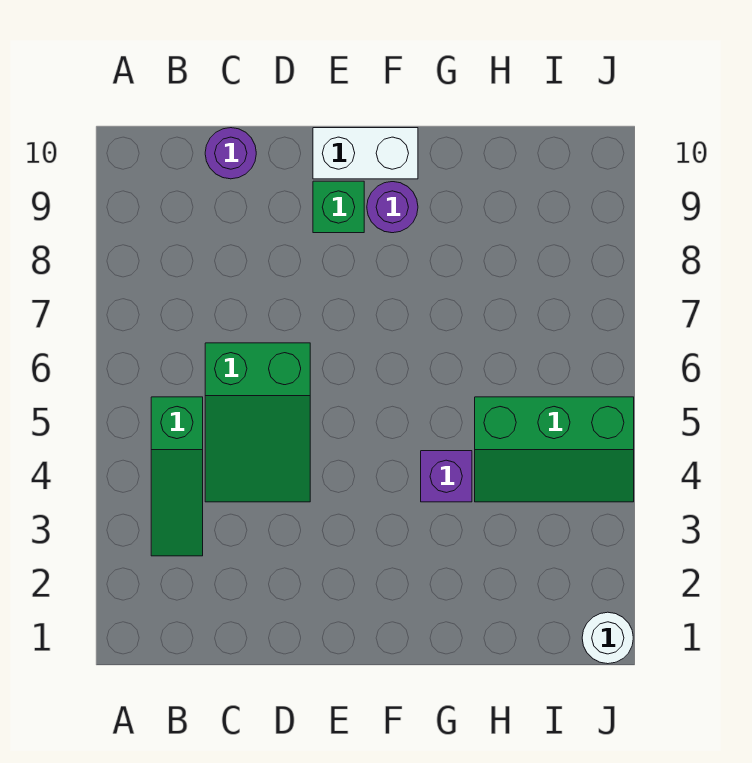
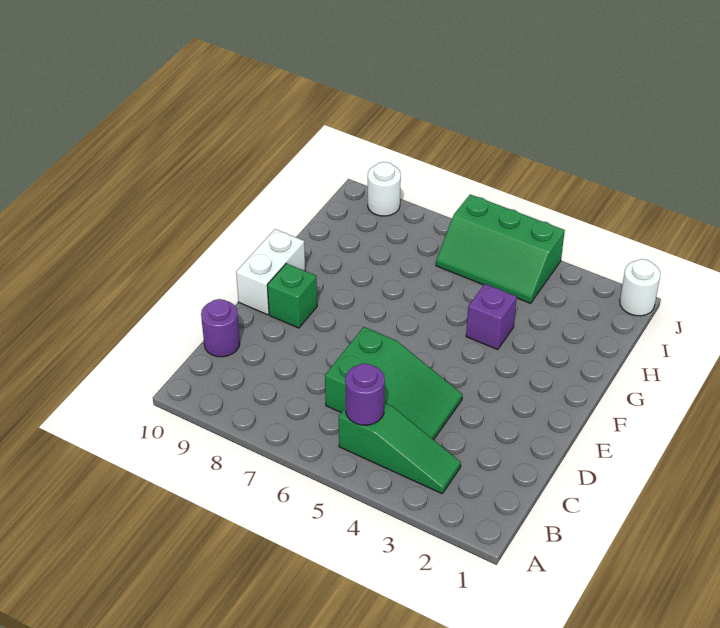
purple round brick F9 level 1 -> purple round brick B5 level 2
green slope H4:J5 level 1 top 5 -> green slope I4:J6 level 1 top J
none -> white round brick J9 level 1

